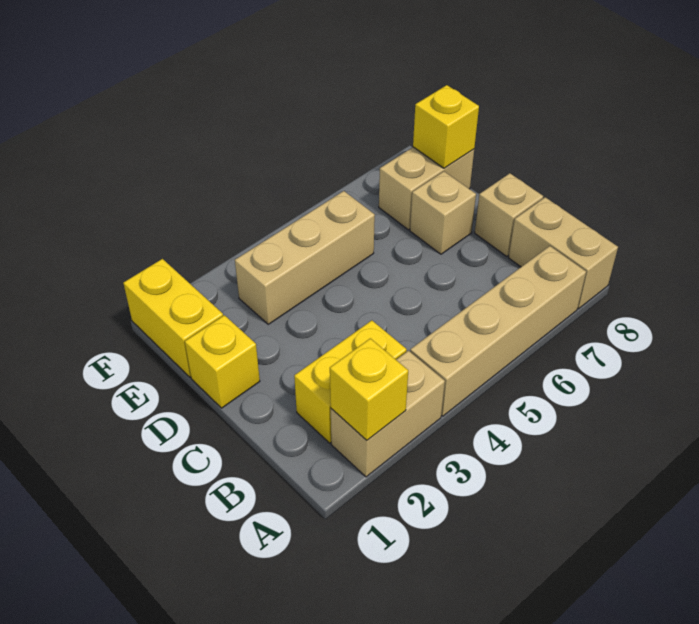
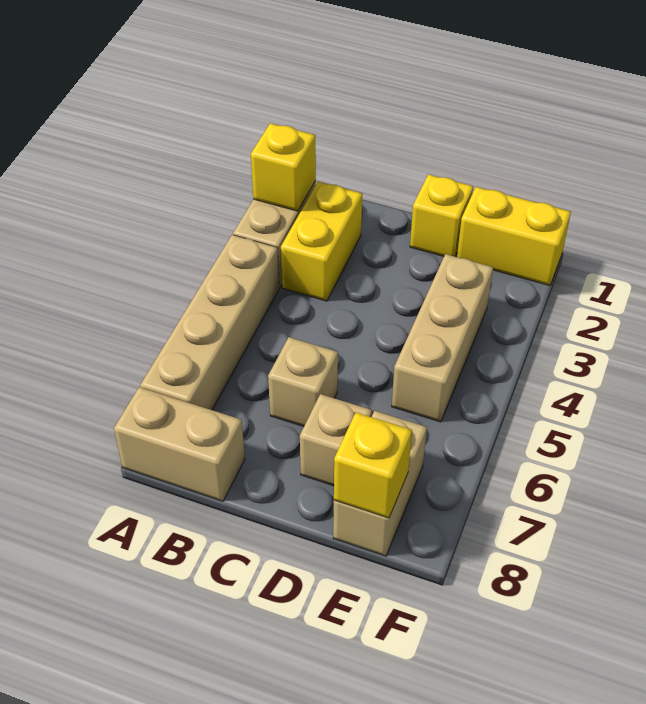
tan brick C8 level 1 -> tan brick C6 level 1

